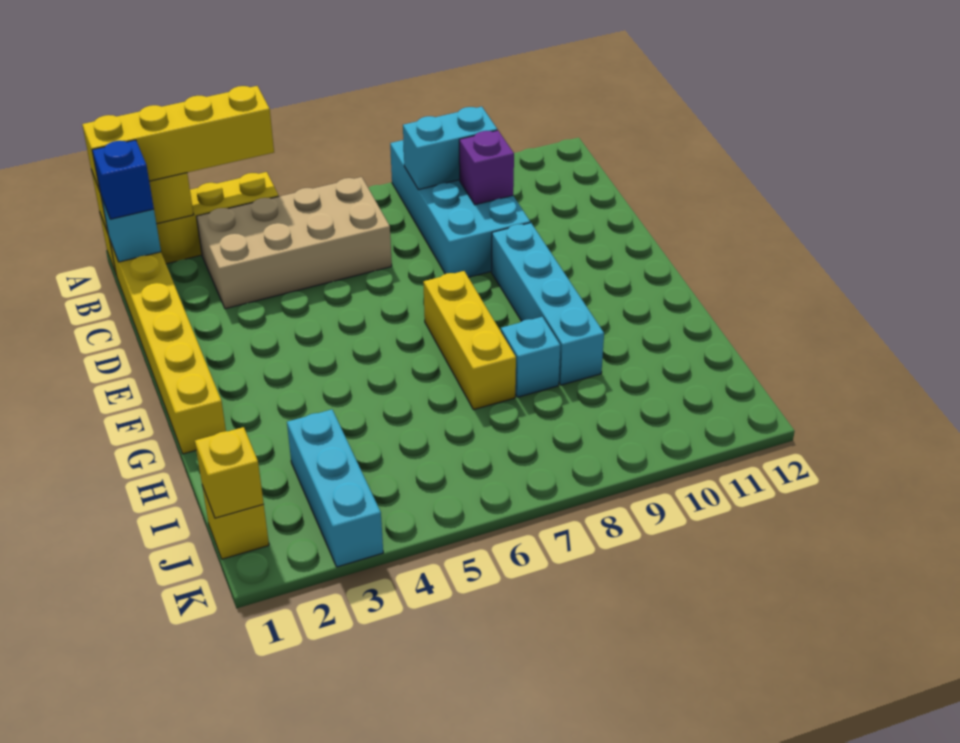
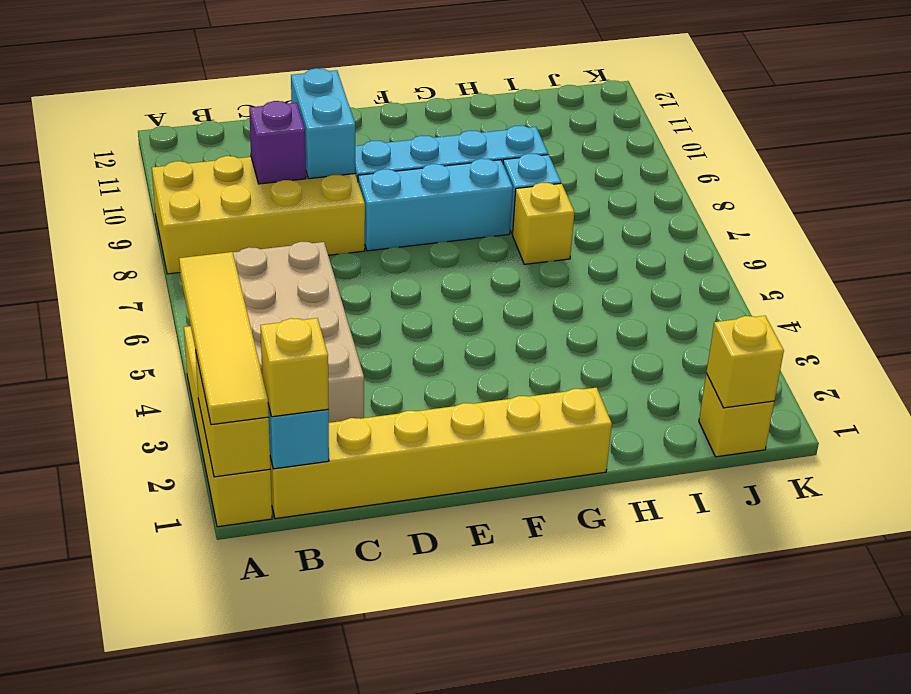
yellow brick A1:A4 level 3 -> yellow tile A1:A4 level 3
cyan brick A8:D9 level 1 -> yellow brick A8:D9 level 1
blue brick B1 level 3 -> yellow brick B1 level 3
cyan brick B8:B9 level 2 -> cyan brick D9:D10 level 2
yellow brick F7:H7 level 1 -> yellow brick H7 level 1
cyan brick I3:K3 level 1 -> cyan brick E8:G8 level 1

